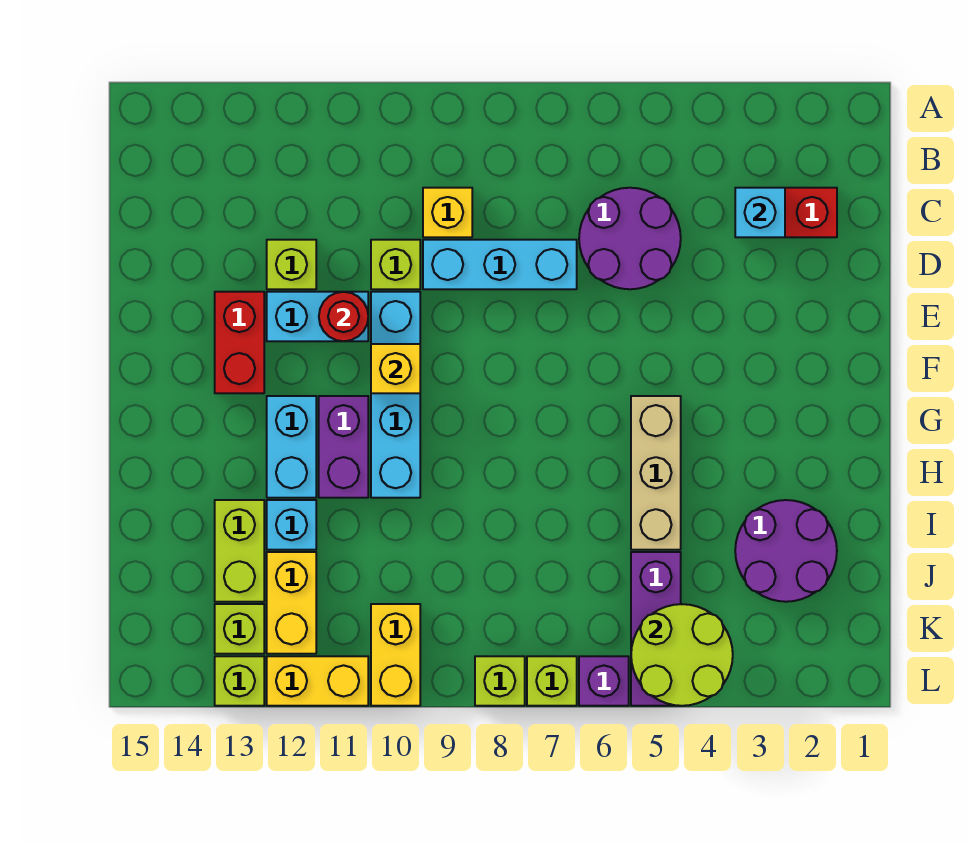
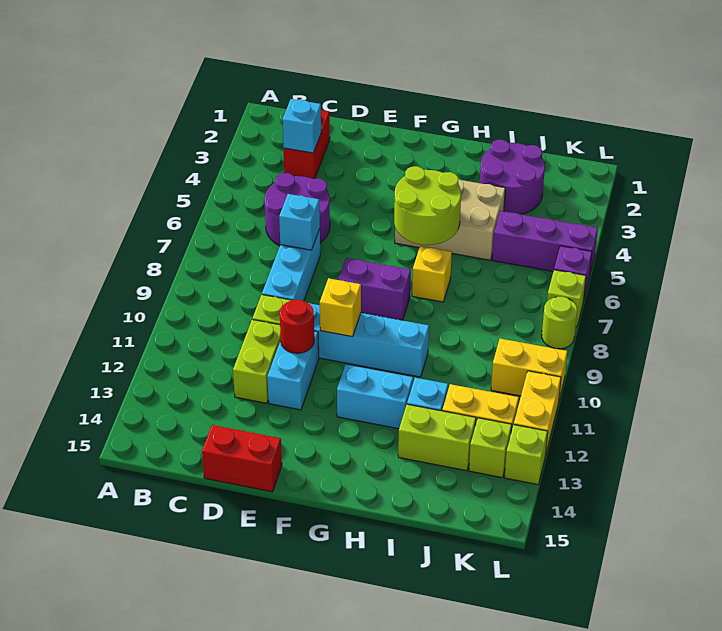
yellow brick C9 level 1 -> yellow brick H7 level 1
none -> cyan brick D7 level 2
lime brick D12 level 1 -> lime brick D11:D12 level 1
red brick E13:F13 level 1 -> red brick D15:E15 level 1
tan brick G5:I5 level 1 -> tan brick G4:I5 level 1
purple brick G11:H11 level 1 -> purple brick F8:G8 level 1
lime round brick K4:L5 level 2 -> lime round brick G5:H6 level 2
lime brick L8 level 1 -> lime round brick L8 level 1

